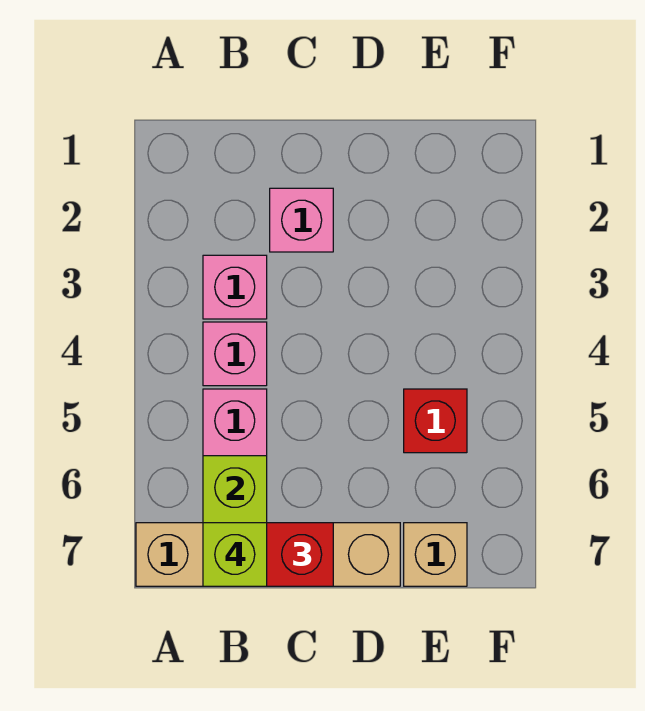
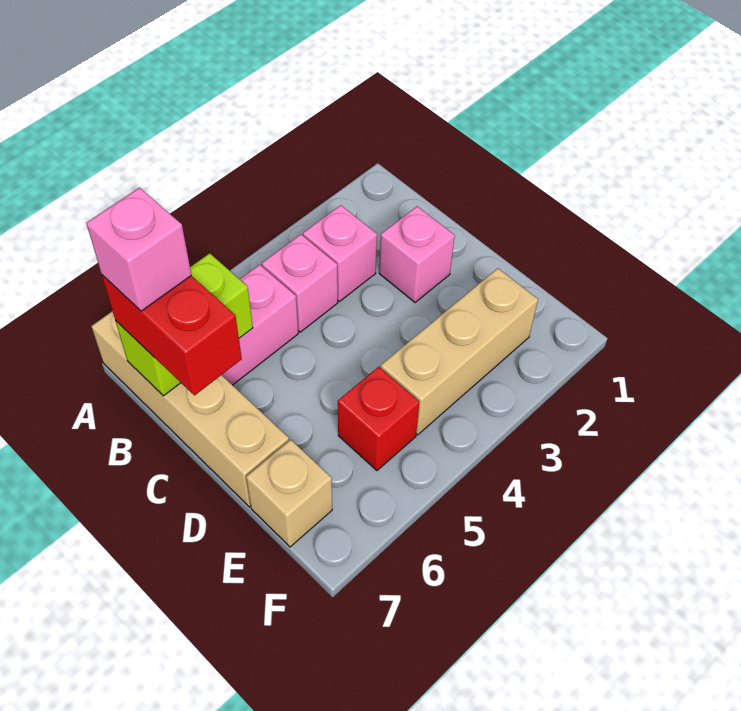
lime brick B7 level 4 -> pink brick B7 level 4
none -> tan brick E2:E4 level 1

